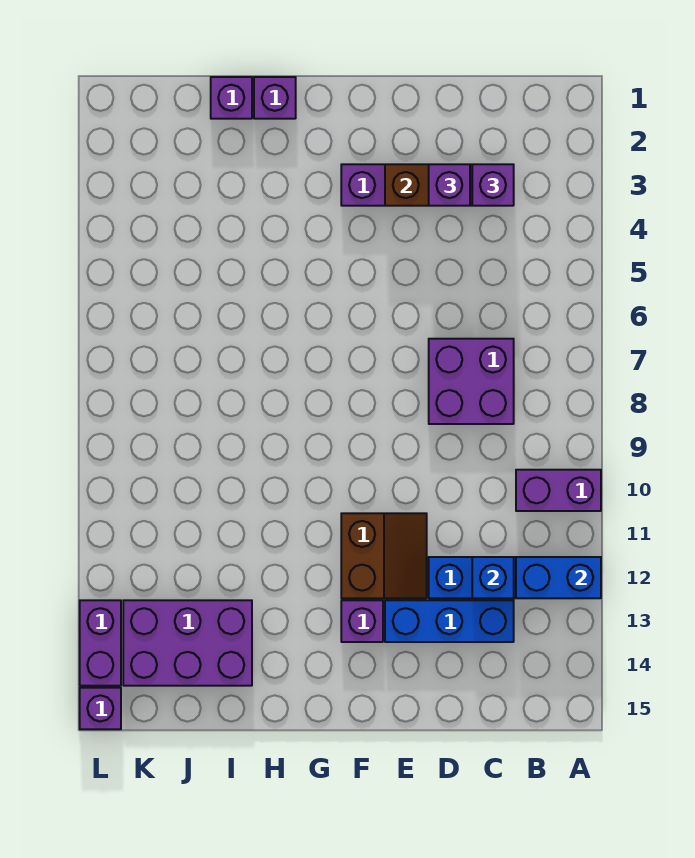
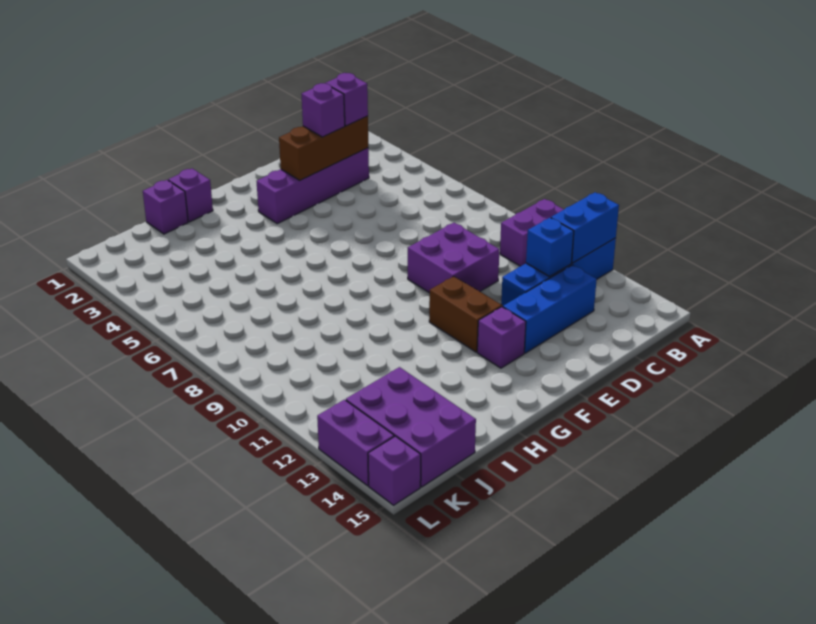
purple brick C7:D8 level 1 -> purple brick D9:E10 level 1
purple brick I13:K14 level 1 -> purple brick J13:K15 level 1

